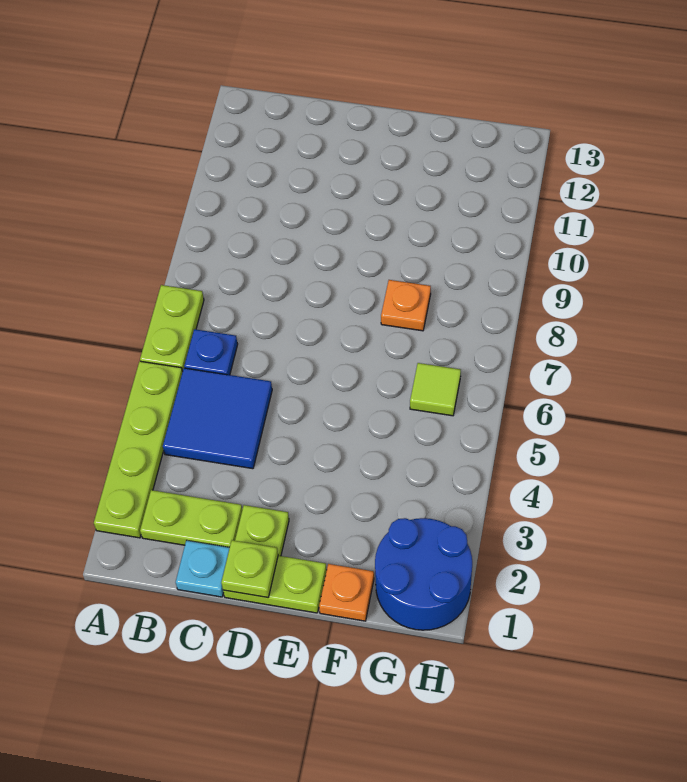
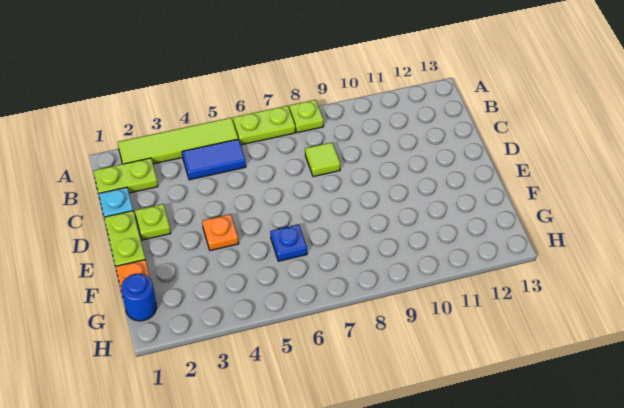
lime plate A2:A5 level 1 -> lime tile A2:A5 level 1
lime plate B2:C2 level 1 -> lime plate B1:B2 level 1
blue tile B4:C5 level 1 -> blue tile B4:B5 level 1
blue plate B6 level 1 -> blue plate F6 level 1
lime plate D1 level 2 -> lime plate A8 level 1
orange plate F8 level 1 -> orange plate E4 level 1
blue round brick G1:H2 level 1 -> blue round brick G1 level 1
lime tile G6 level 1 -> lime tile C8 level 1

